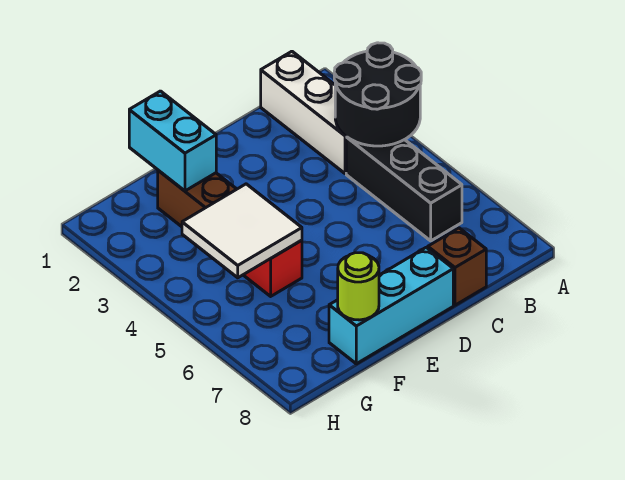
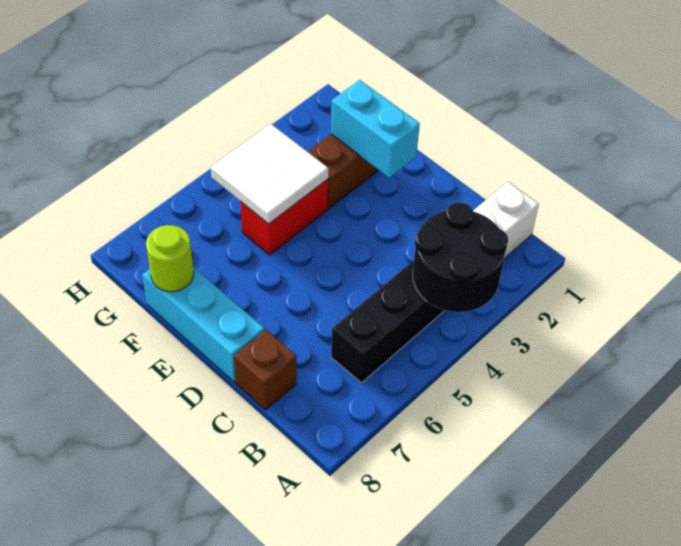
cyan brick F1:F2 level 2 -> cyan brick E2:F2 level 2

